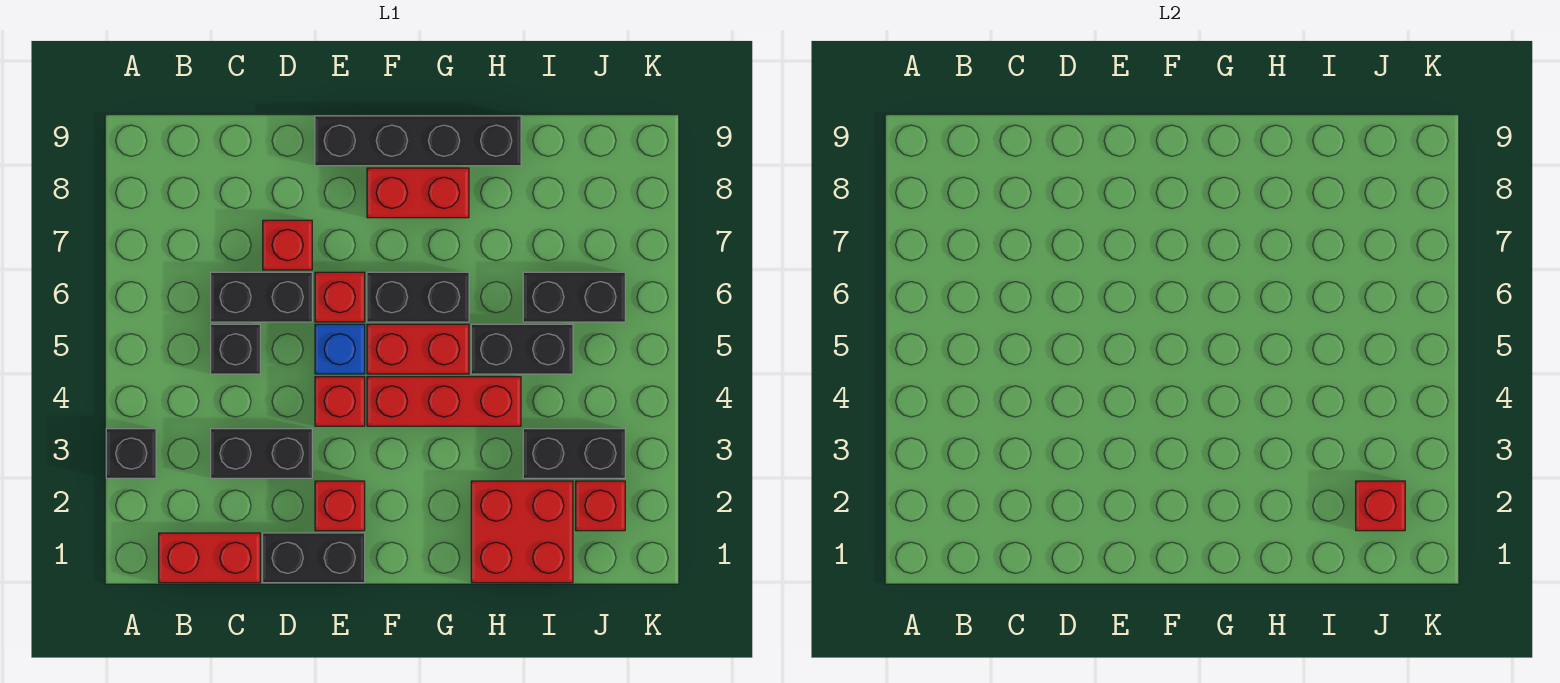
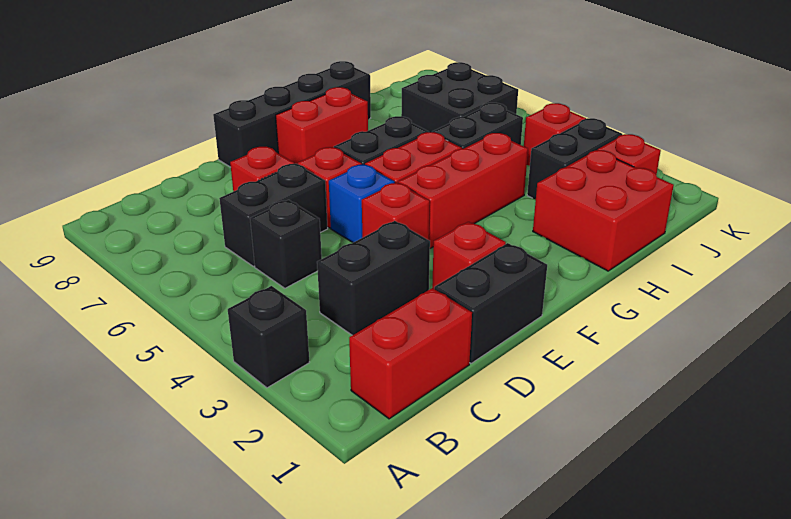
black brick I6:J6 level 1 -> black brick I6:J7 level 1
red brick J2 level 2 -> red brick J4 level 1

